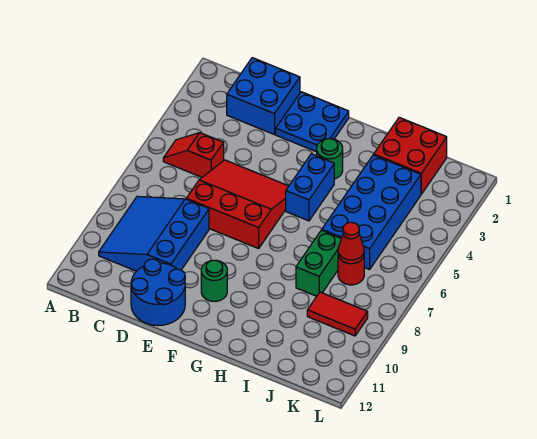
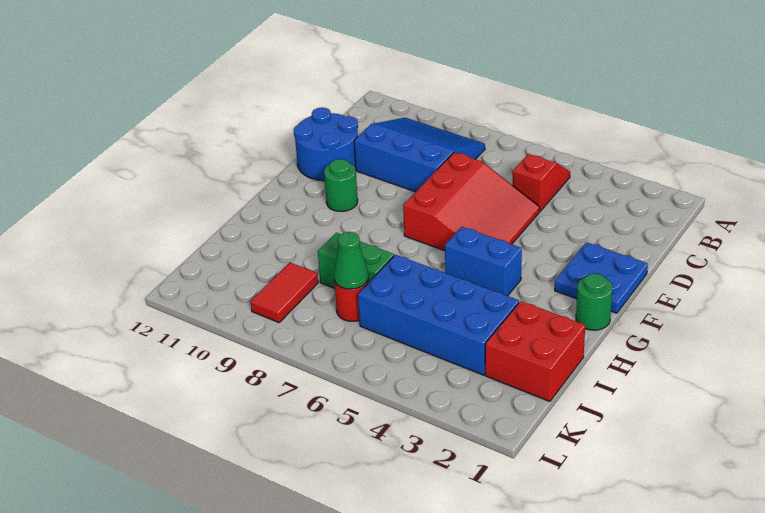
blue brick C1:D2 level 1 -> none
green round brick G3 level 1 -> green round brick G1 level 1
red cone J7 level 2 -> green cone J7 level 2

